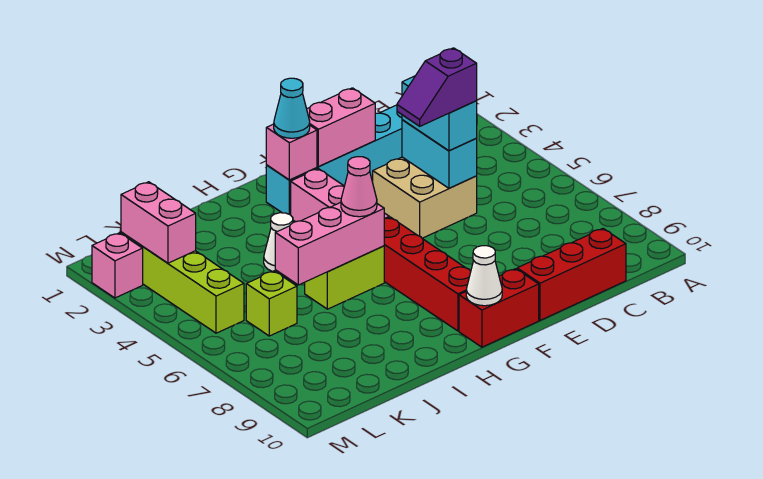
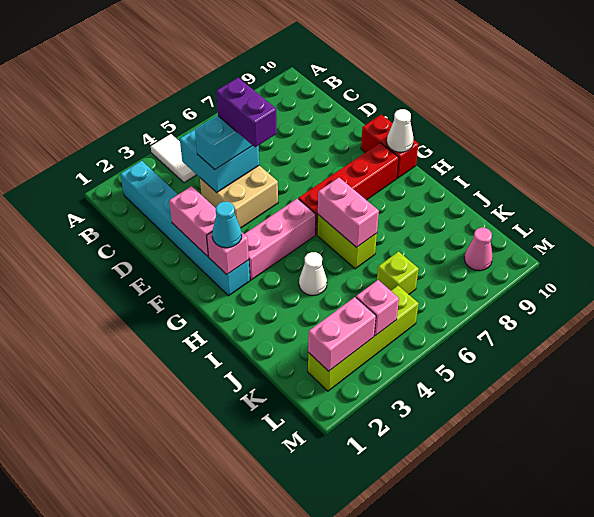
none -> white tile A4:B4 level 1
red brick C10:E10 level 1 -> none
cyan brick D4:D5 level 2 -> cyan brick C4:D5 level 2
purple slope D5:E5 level 4 top D -> purple brick D5:E5 level 4
pink brick H6:J6 level 2 -> pink brick H6:I6 level 2
pink cone H6 level 3 -> pink cone L9 level 1
pink brick M2 level 1 -> pink brick L4 level 2

